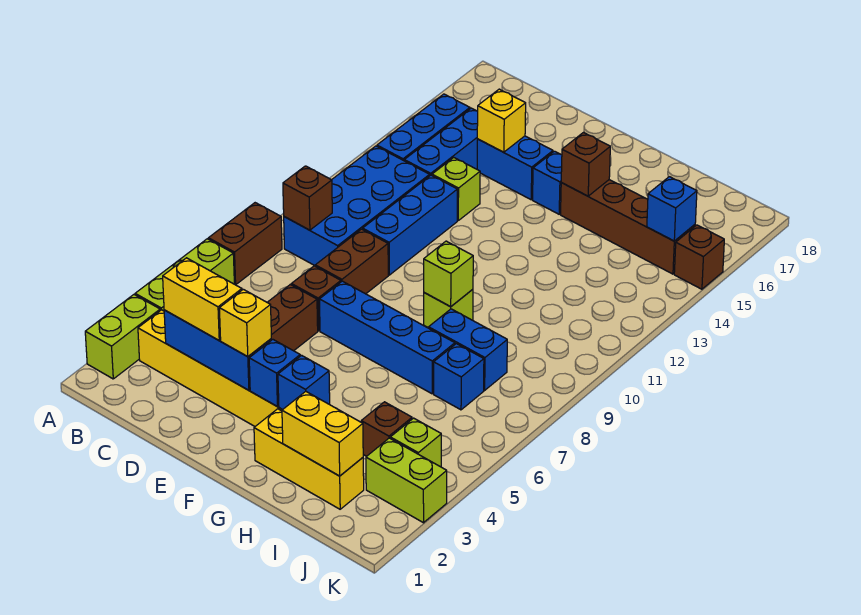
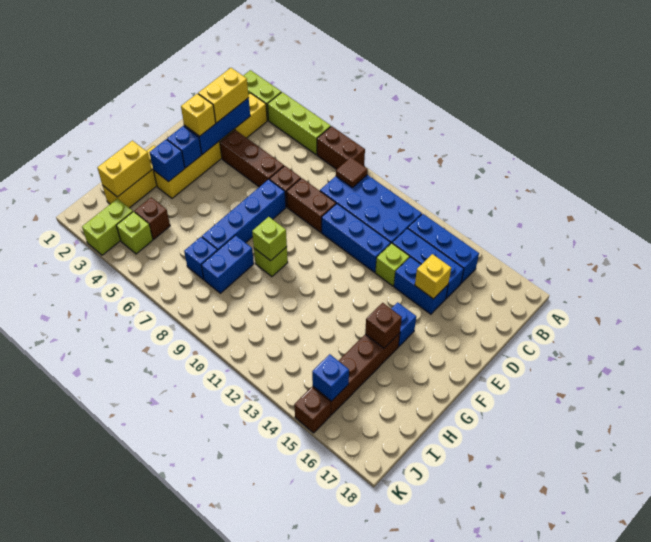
brown brick B9 level 2 -> brown tile B9 level 2
blue brick D15:E15 level 1 -> blue brick D14:D15 level 1

